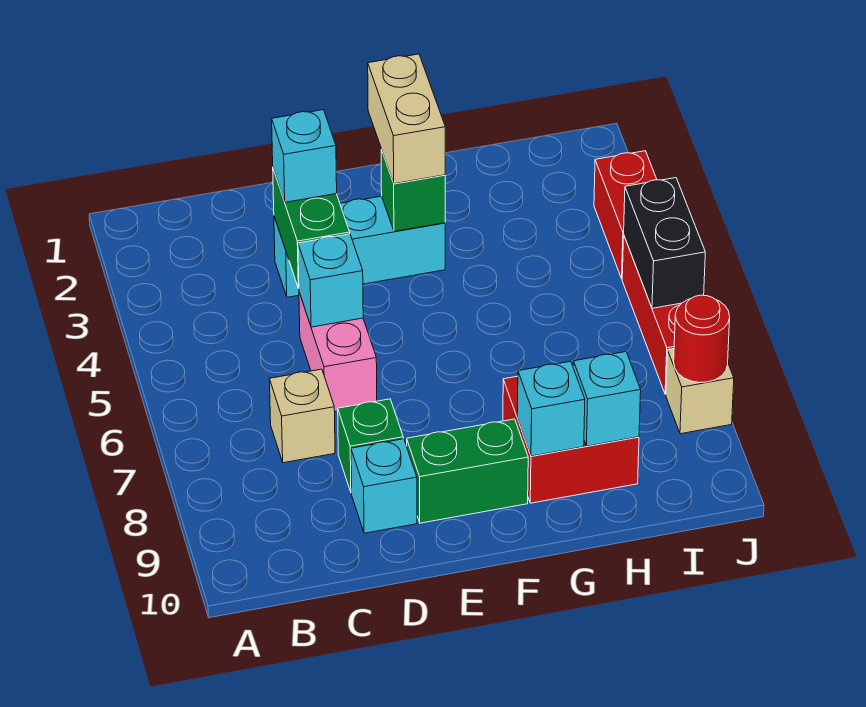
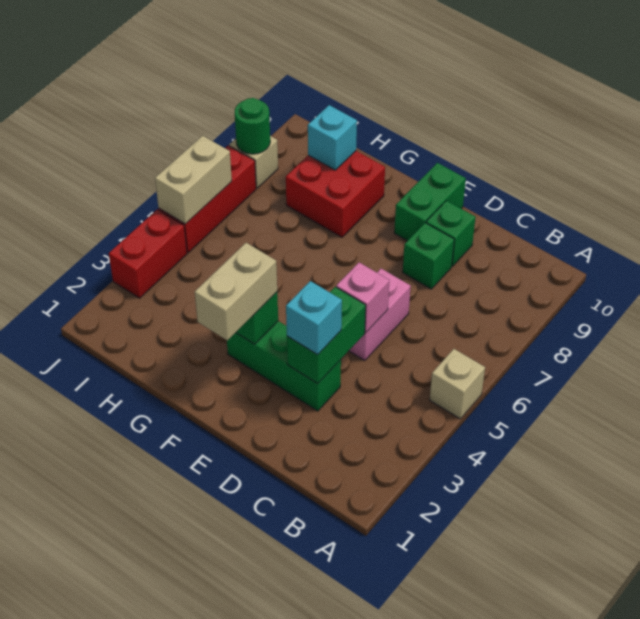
tan brick C7 level 1 -> tan brick A5 level 1
cyan brick D3:F3 level 1 -> green brick D3:F3 level 1
cyan brick D5 level 2 -> pink brick D5 level 2
cyan brick D9 level 1 -> green brick D9 level 1
green brick E9:F9 level 1 -> green brick E9:E10 level 1
cyan brick G9 level 2 -> none
black brick J5:J6 level 2 -> tan brick J5:J6 level 2
red round brick J8 level 2 -> green round brick J8 level 2

